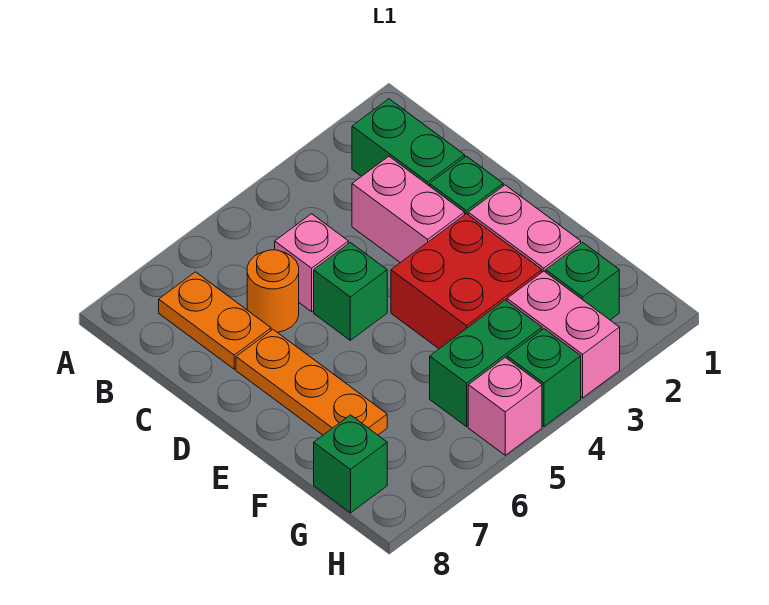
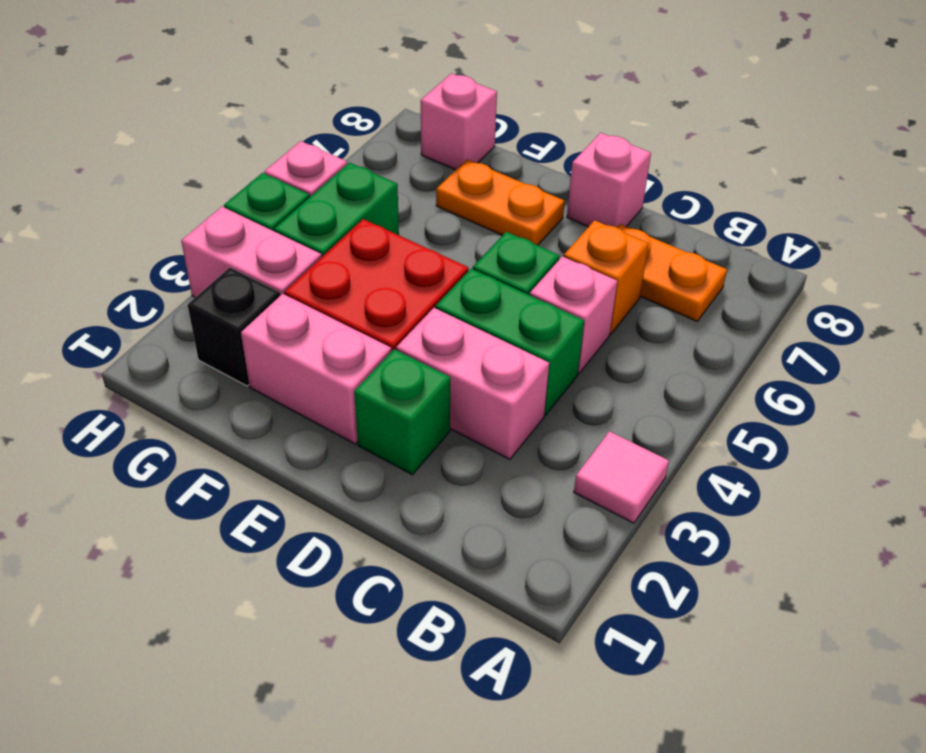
none -> pink tile A3 level 1
green brick B2:C2 level 1 -> green brick C4:D4 level 1
orange round brick C6 level 1 -> orange brick C6 level 1
orange plate D7:F7 level 1 -> orange plate E7:F7 level 1
none -> pink brick D8 level 1
green brick G2 level 1 -> black brick G2 level 1
green brick G8 level 1 -> pink brick G8 level 1

